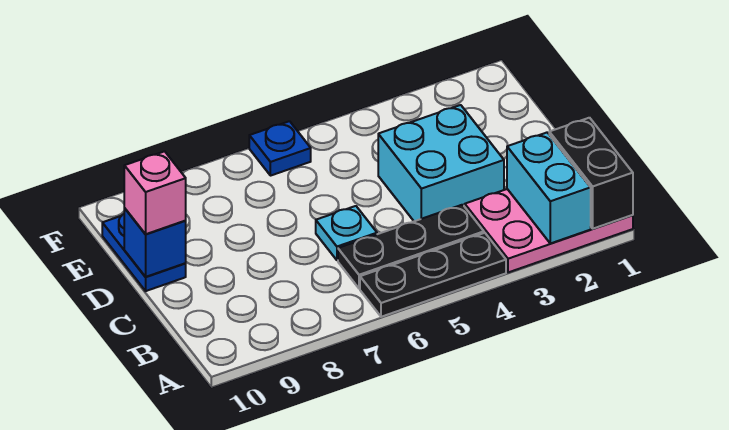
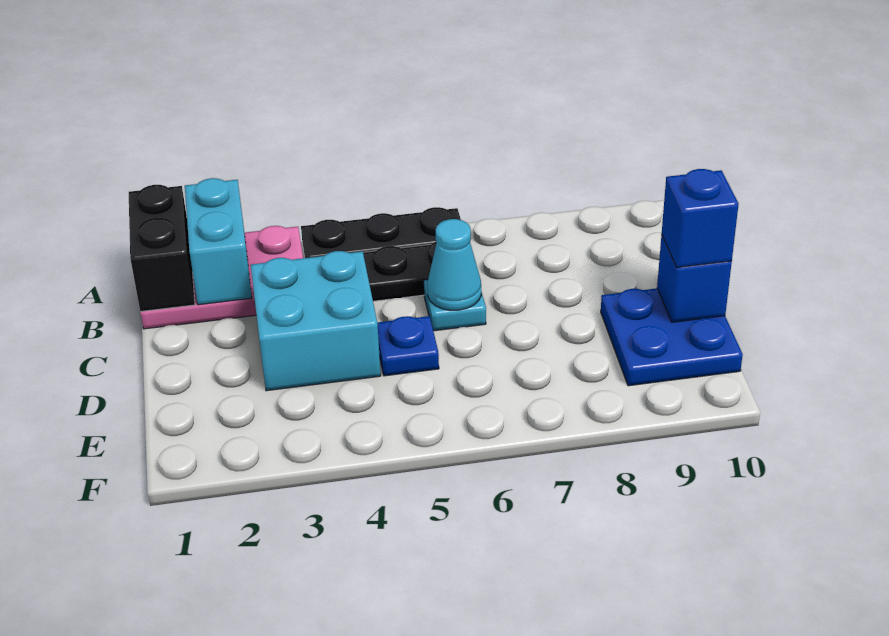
none -> cyan cone C6 level 2
blue plate D10:E10 level 1 -> blue plate D9:E10 level 1
pink brick D10 level 3 -> blue brick D10 level 3
blue plate F6 level 1 -> blue plate D5 level 1

